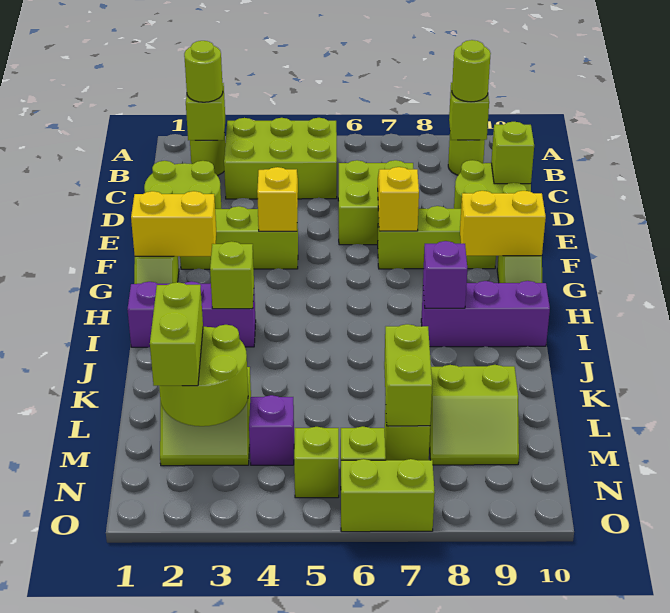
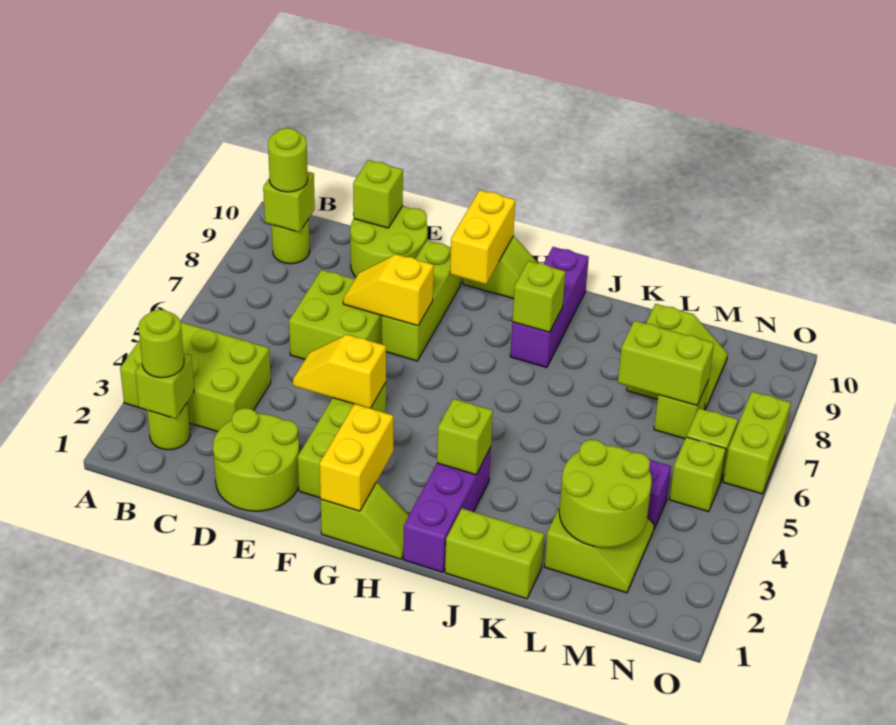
lime brick B3:C5 level 1 -> lime brick A3:C4 level 1
purple brick I8 level 2 -> lime brick I8 level 2
lime brick L2:M2 level 3 -> lime brick J1:K1 level 1

